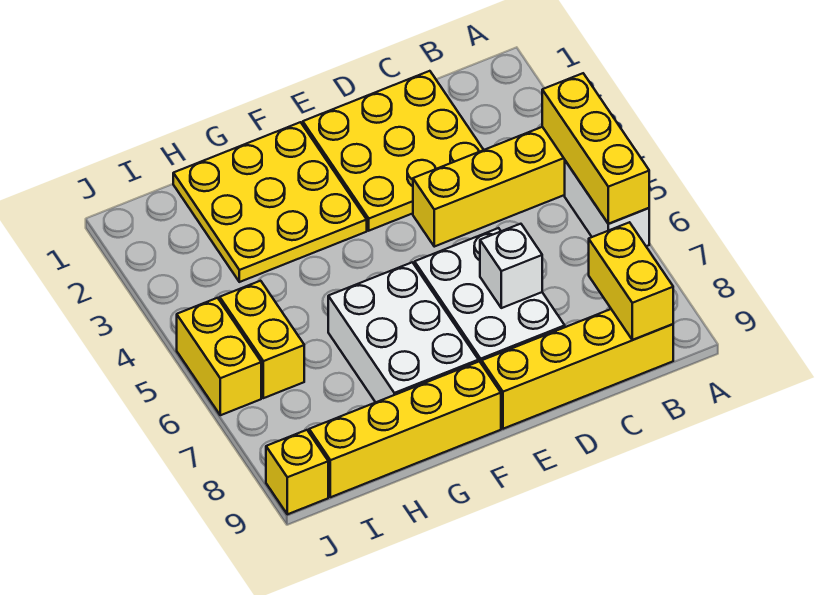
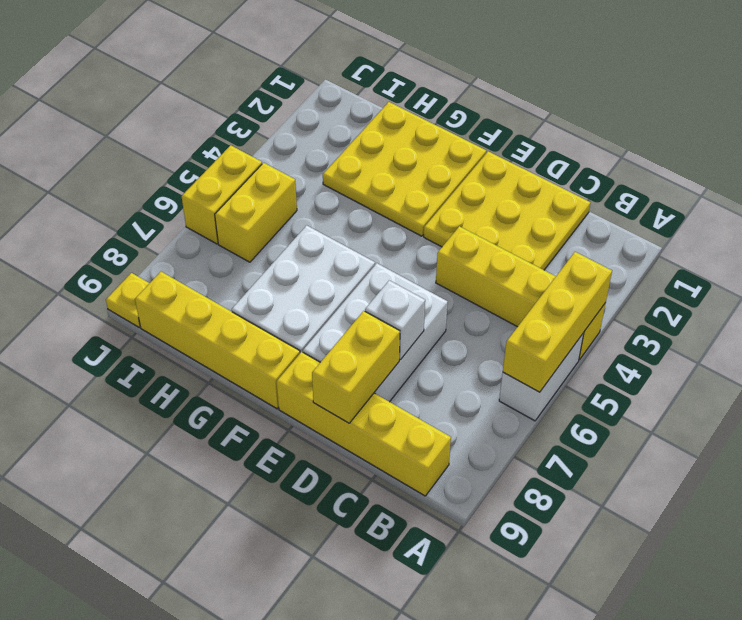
yellow brick B8:B9 level 2 -> yellow brick D8:D9 level 2
yellow brick J9 level 1 -> yellow plate J9 level 1

